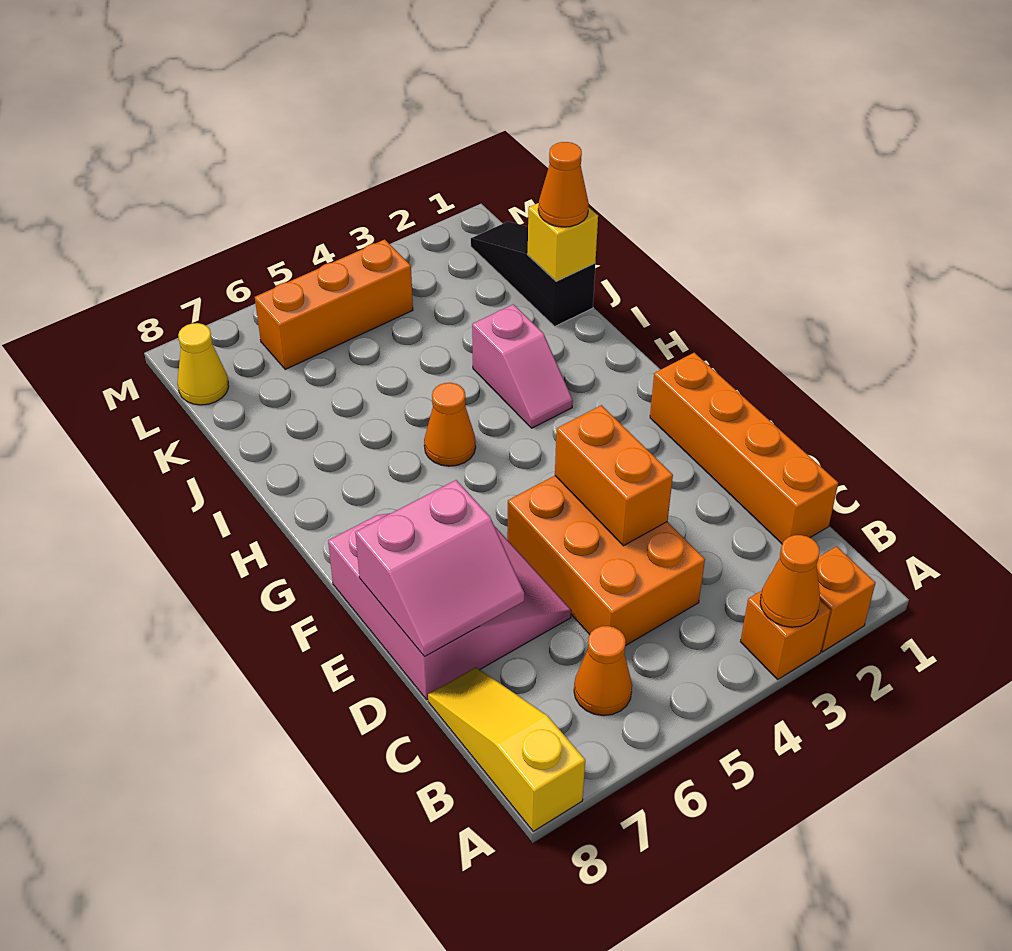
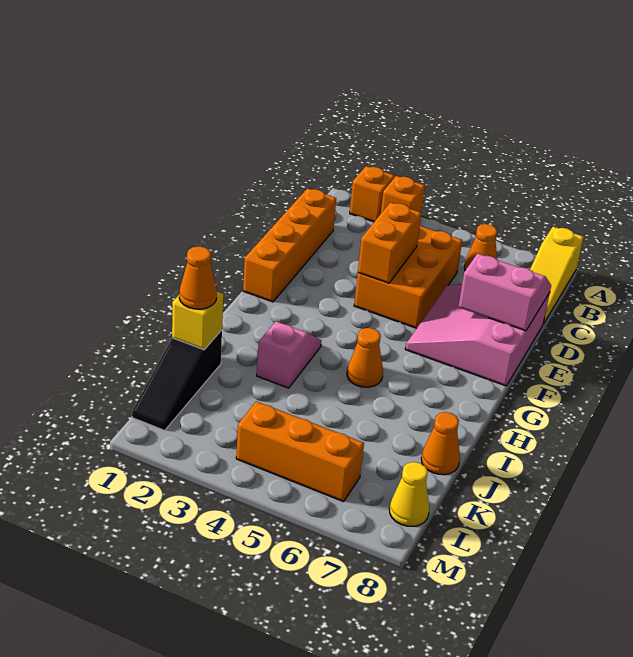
orange cone A3 level 2 -> orange cone J8 level 1

